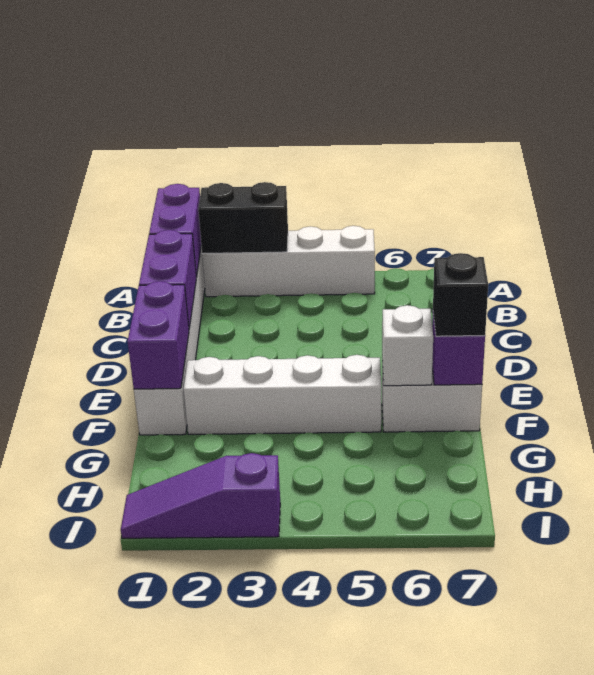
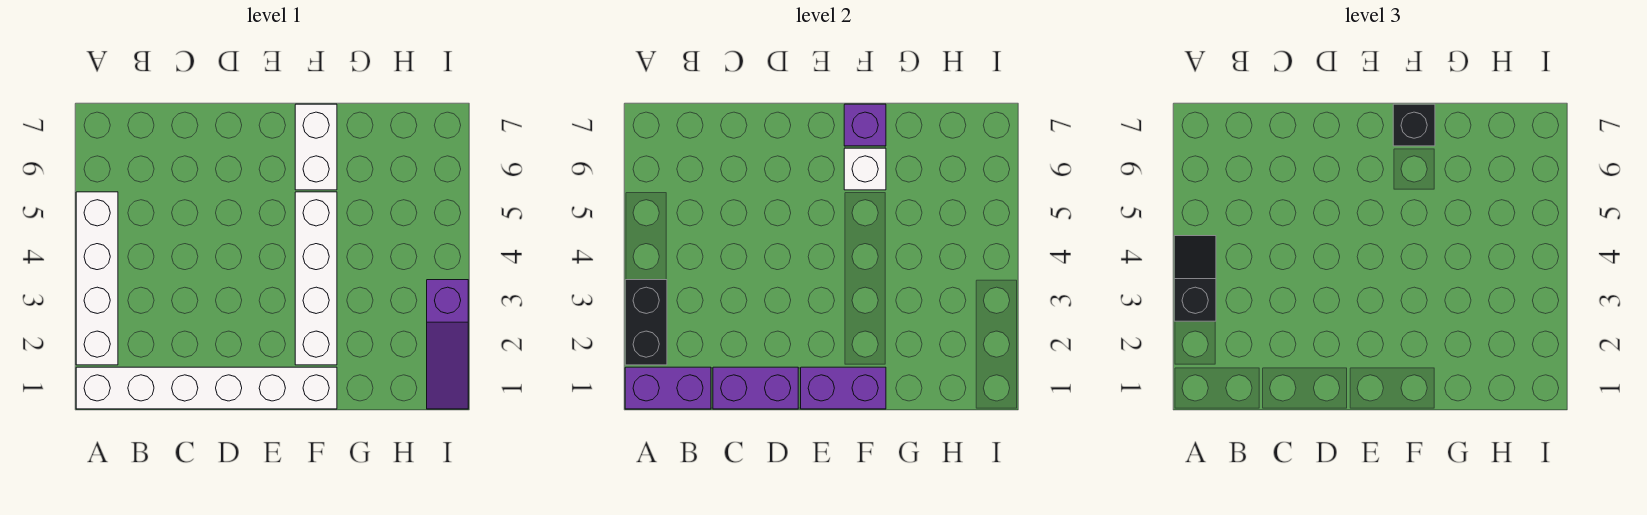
none -> black slope A3:A4 level 3 top 3

